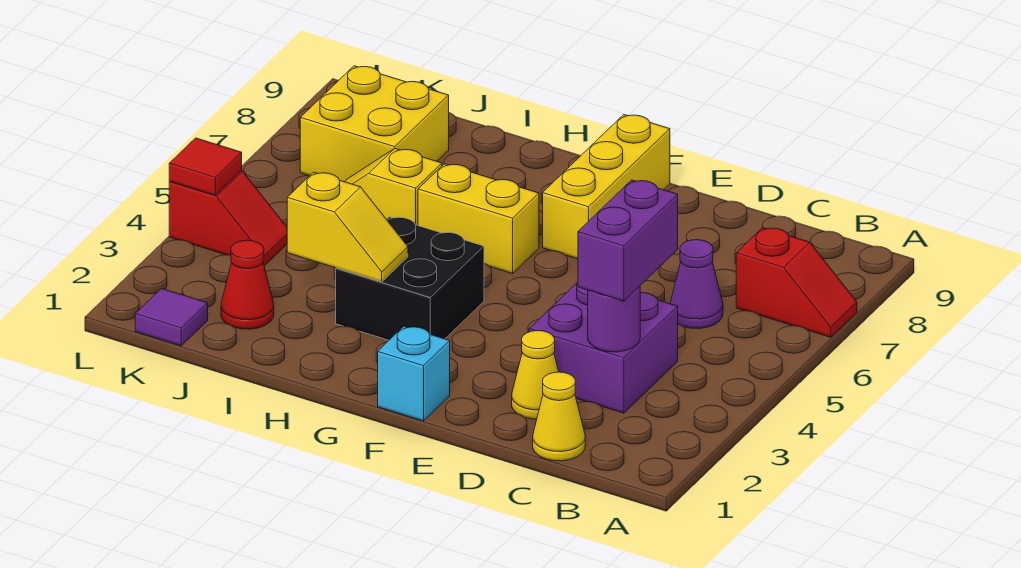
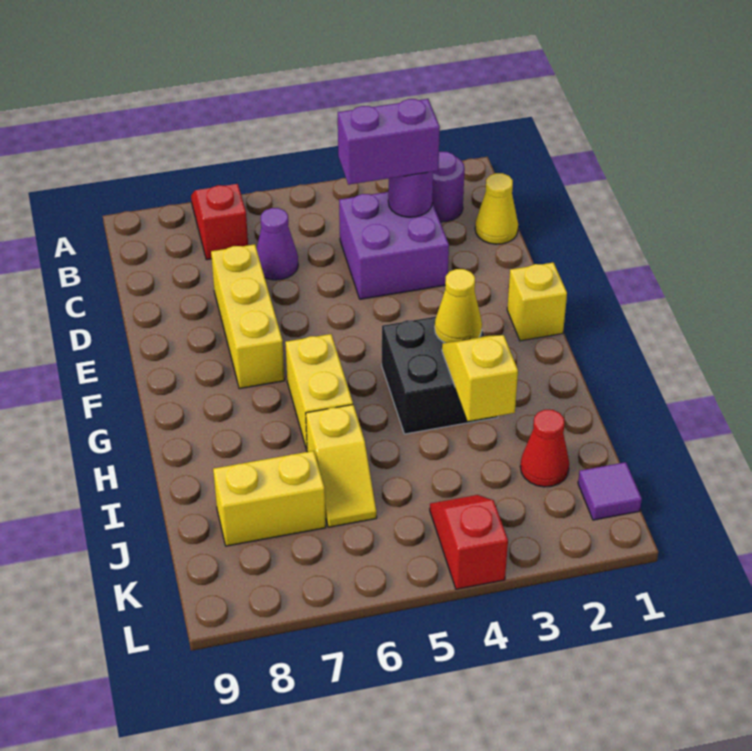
none -> purple round brick B2 level 1
yellow cone D2 level 1 -> yellow cone G3 level 2
cyan brick F1 level 1 -> yellow brick F1 level 1
yellow brick F7:F9 level 1 -> yellow brick D7:F7 level 1
yellow brick J7:K8 level 1 -> yellow brick J7:J8 level 1
red tile L4 level 2 -> none

